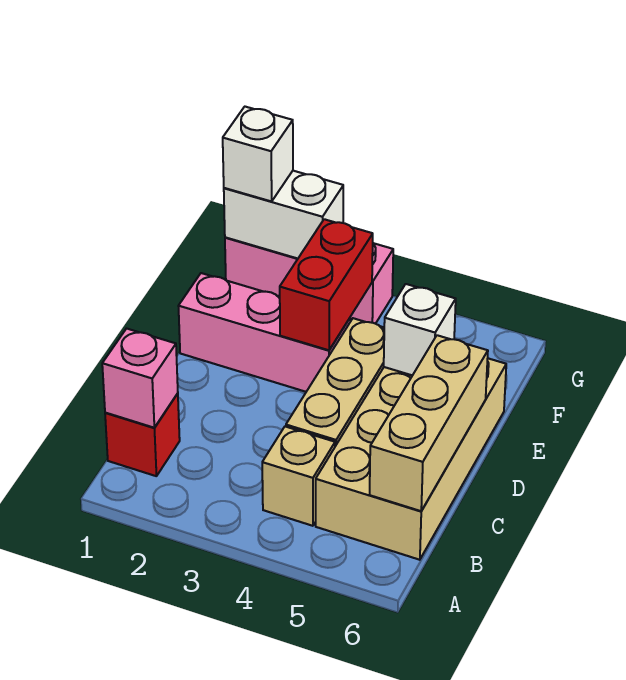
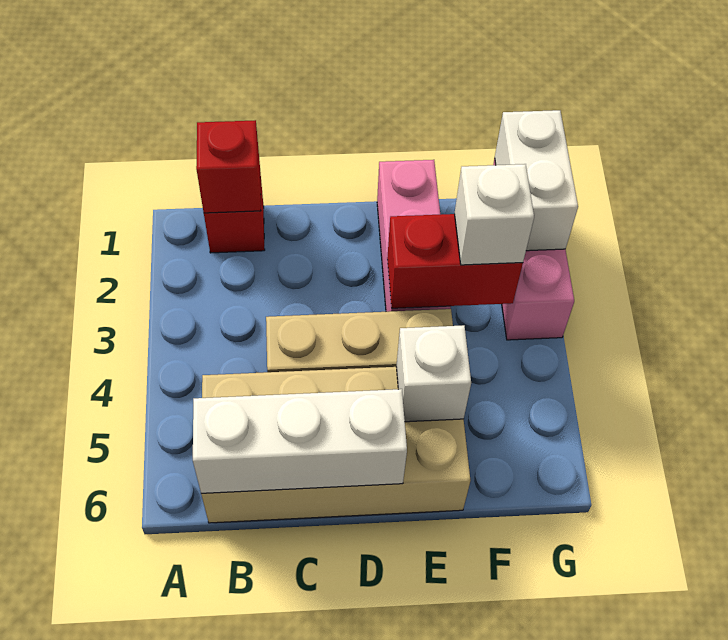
pink brick B1 level 2 -> red brick B1 level 2
tan brick B4 level 1 -> none
tan brick B6:D6 level 2 -> white brick B6:D6 level 2
white brick G1 level 3 -> white brick F3 level 3

